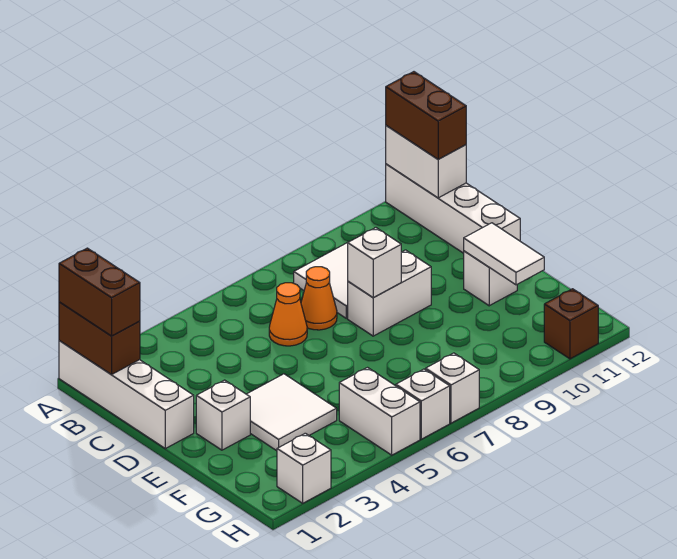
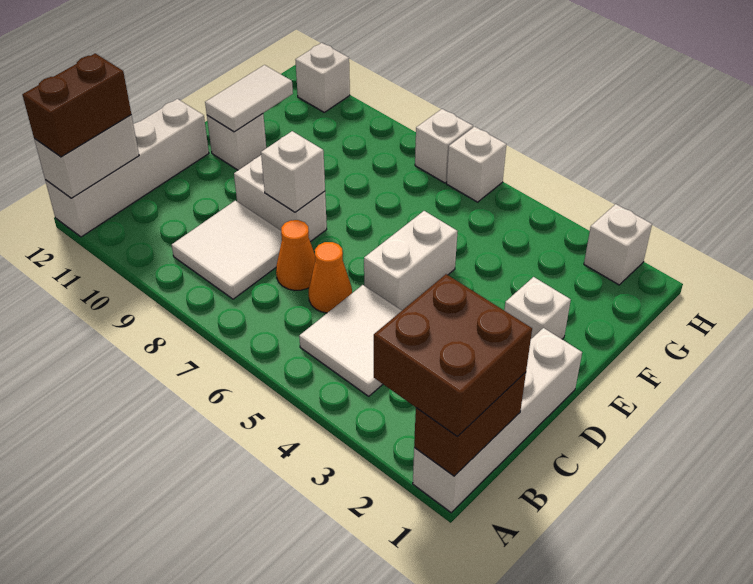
brown brick A1:B1 level 3 -> brown brick A1:B2 level 3
white tile E3:F4 level 1 -> white tile B4:C5 level 1
white brick G5:H5 level 1 -> white brick D5:E5 level 1
brown brick H11 level 1 -> white brick H11 level 1

